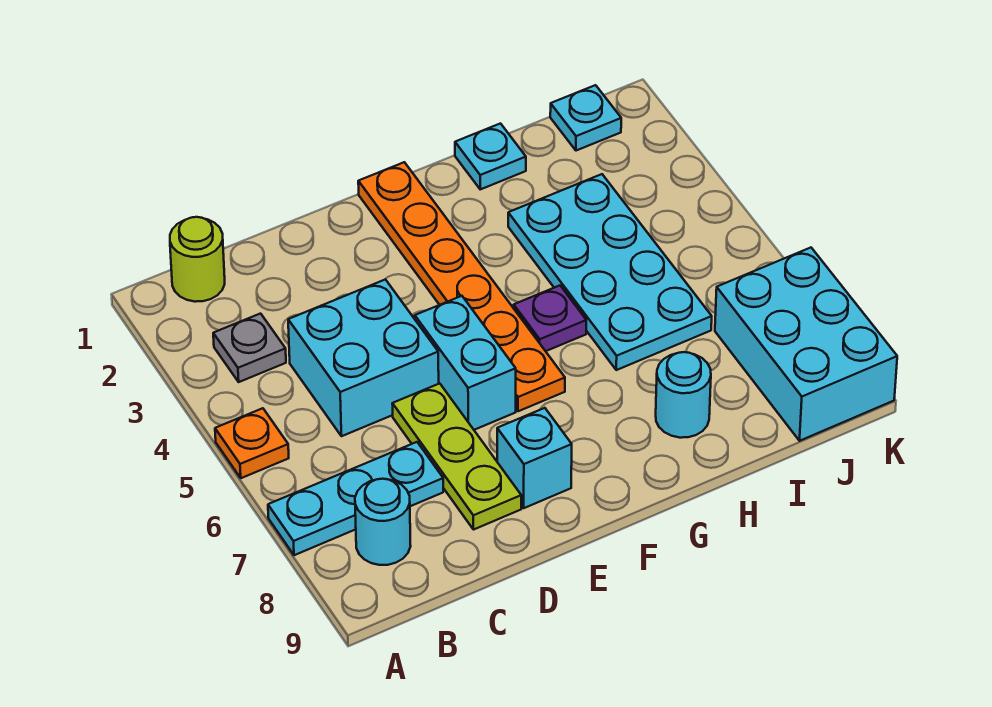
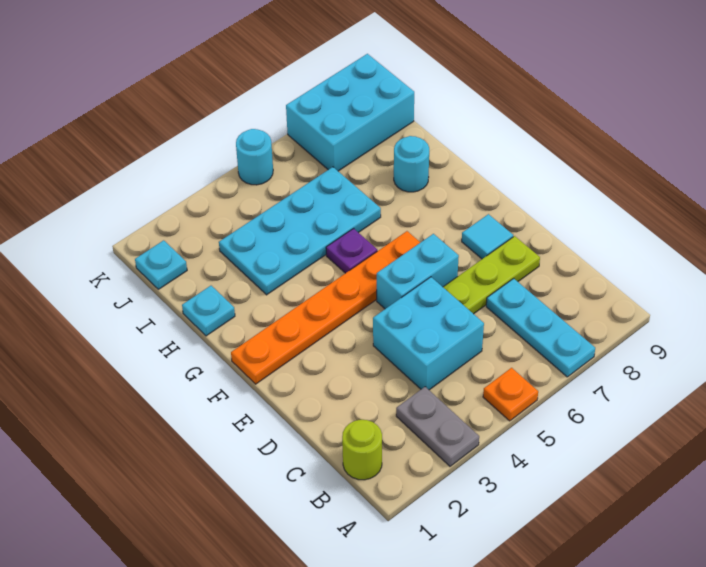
grey plate B3 level 1 -> grey plate A3:B3 level 1
cyan round brick B8 level 1 -> cyan round brick K5 level 1
cyan brick E8 level 1 -> cyan tile E8 level 1

